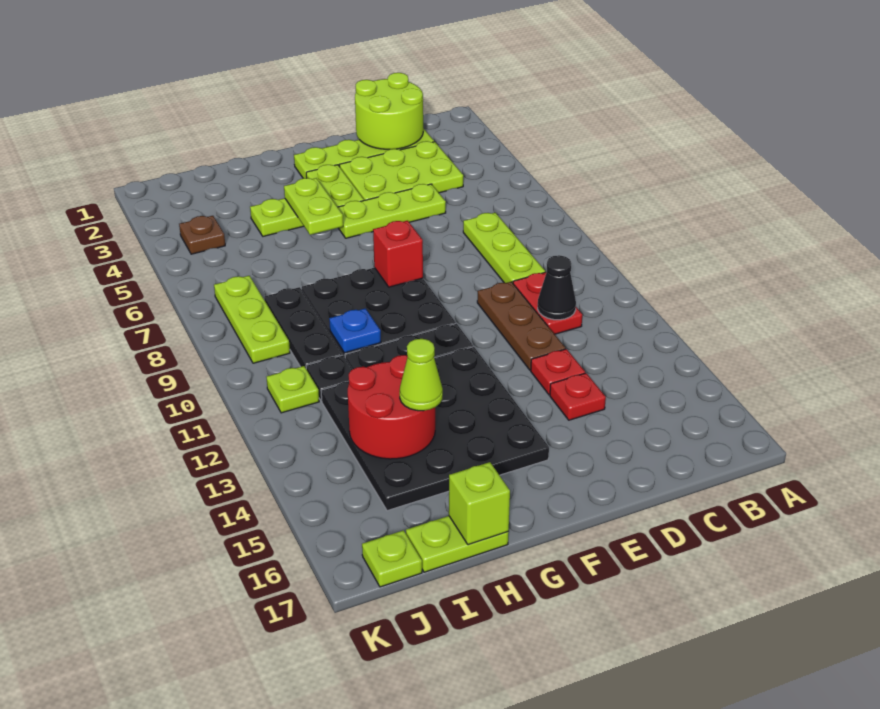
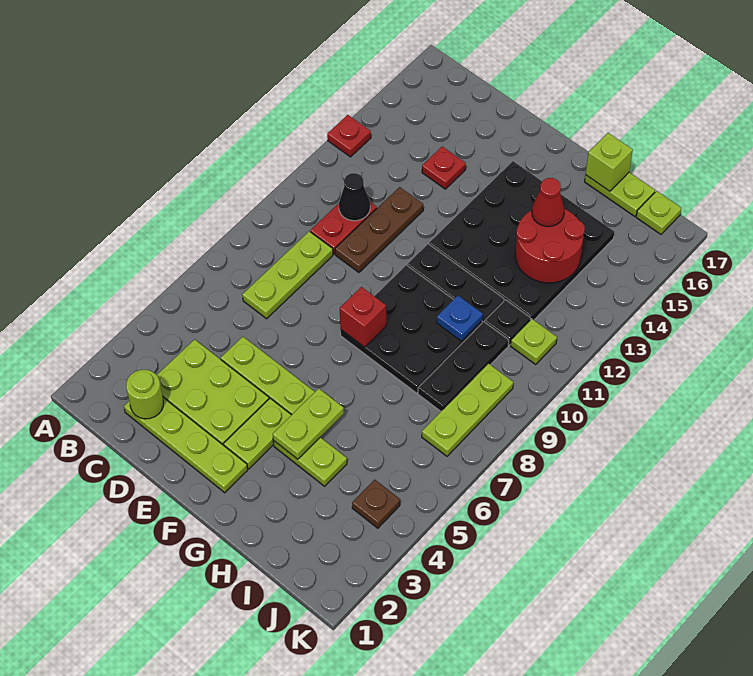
lime round brick C1:D2 level 2 -> lime round brick C2 level 2
red plate D13 level 1 -> red plate A13 level 1
lime cone H14 level 3 -> red cone H14 level 3

